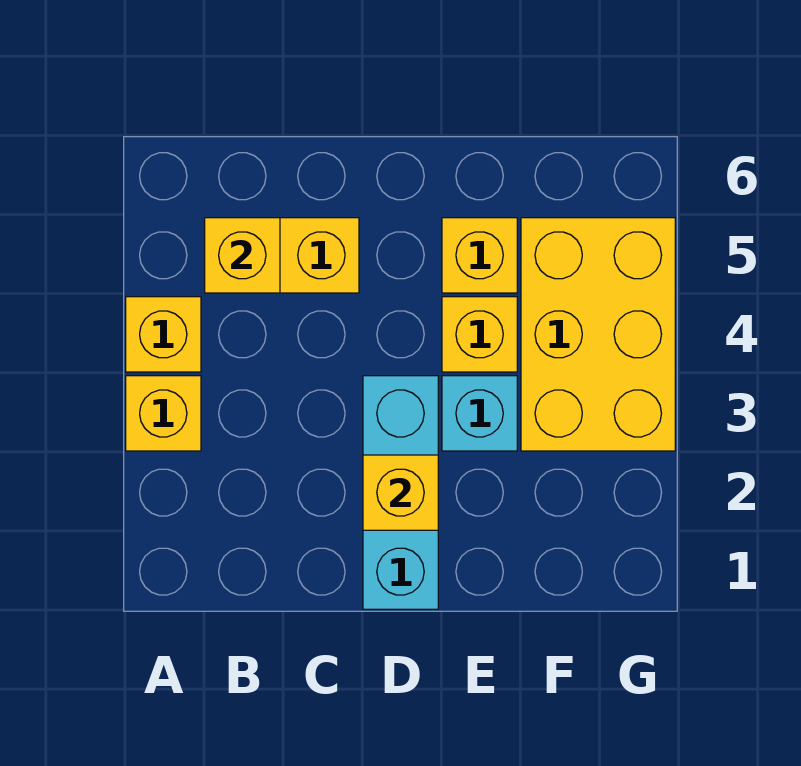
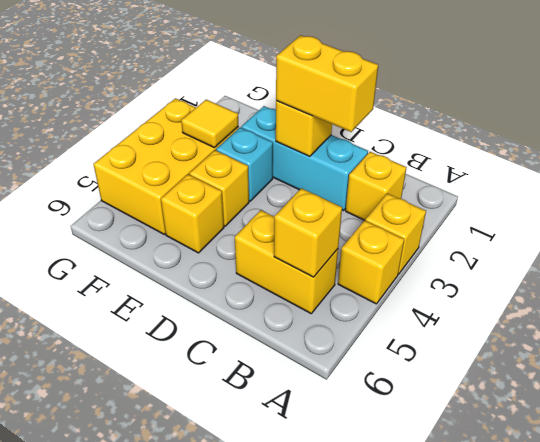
none -> yellow brick B2 level 1
none -> yellow brick C2:D2 level 3
cyan brick D1:D3 level 1 -> cyan brick C2:E2 level 1
none -> yellow tile F3 level 2

